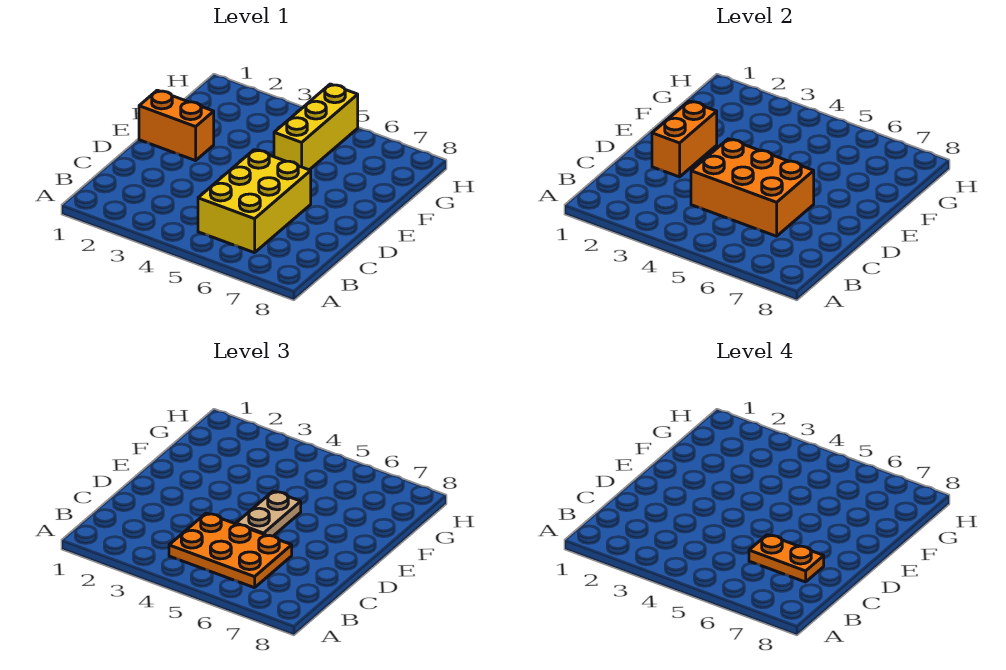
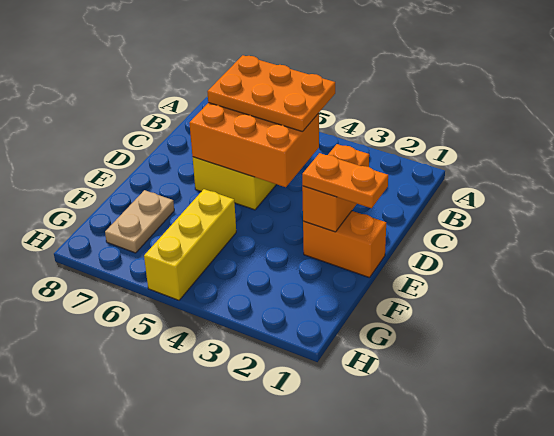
orange plate C6:C7 level 4 -> orange plate E1:E2 level 3
tan plate D5:E5 level 3 -> tan plate F7:G7 level 1

